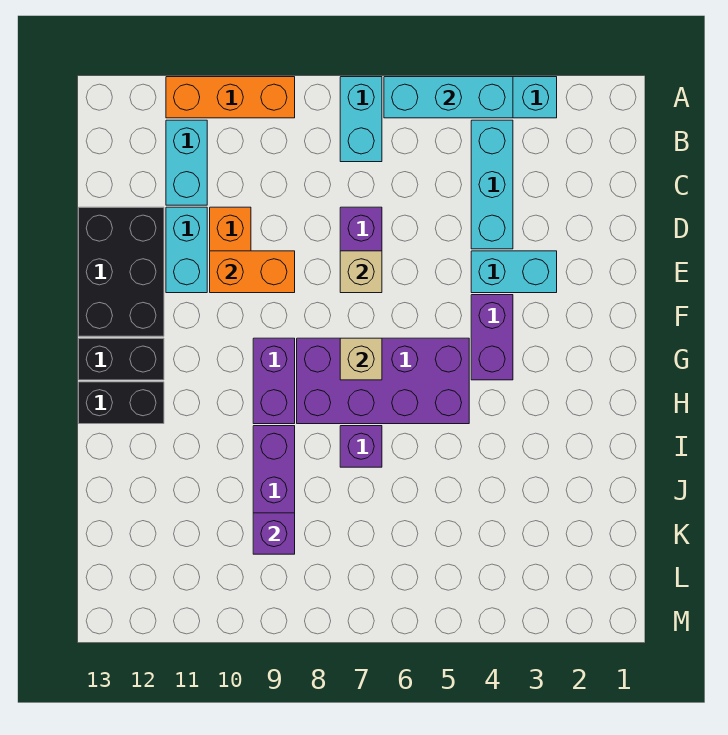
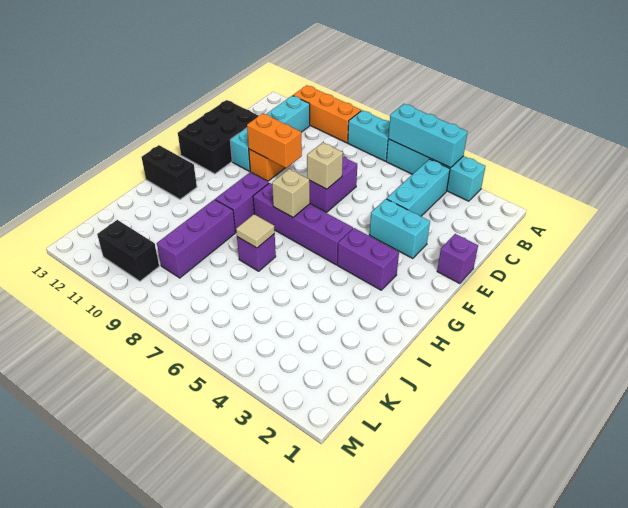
cyan brick A7:B7 level 1 -> cyan brick A7:A8 level 1
purple brick F4:G4 level 1 -> purple brick G3:G4 level 1
purple brick G5:H8 level 1 -> purple brick G5:G8 level 1
black brick G12:G13 level 1 -> black brick L10:L11 level 1
none -> tan tile I7 level 2
purple brick K9 level 2 -> purple brick E1 level 1

